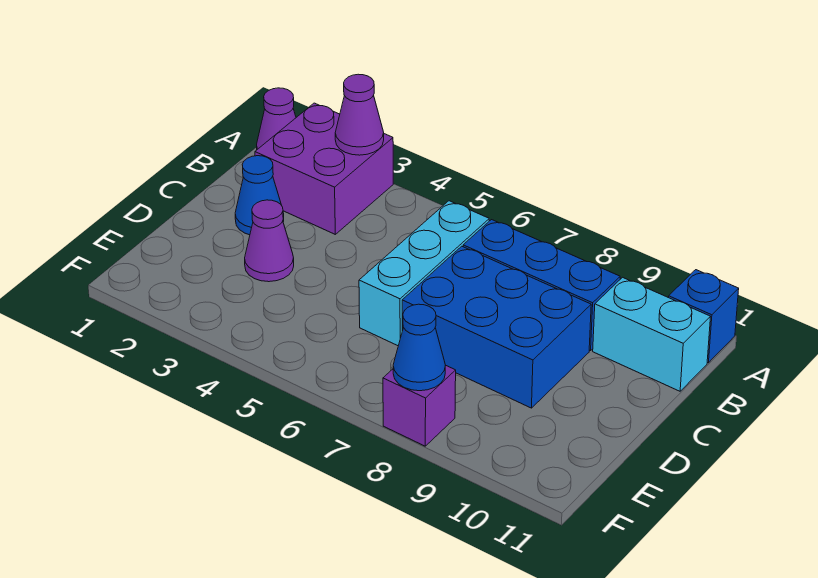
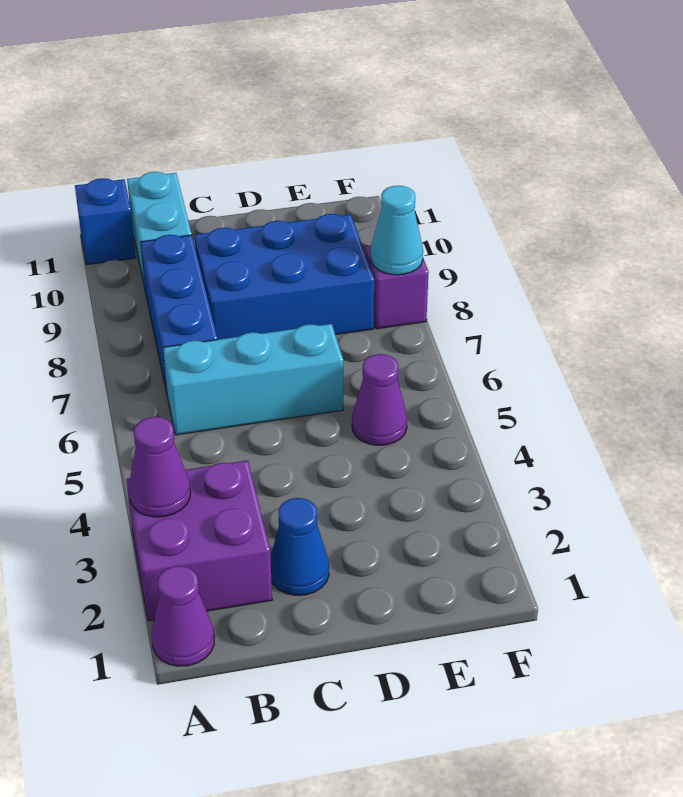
blue brick C7:D9 level 1 -> blue brick C8:E9 level 1
purple cone D3 level 1 -> purple cone E5 level 1
blue cone F8 level 2 -> cyan cone F8 level 2

